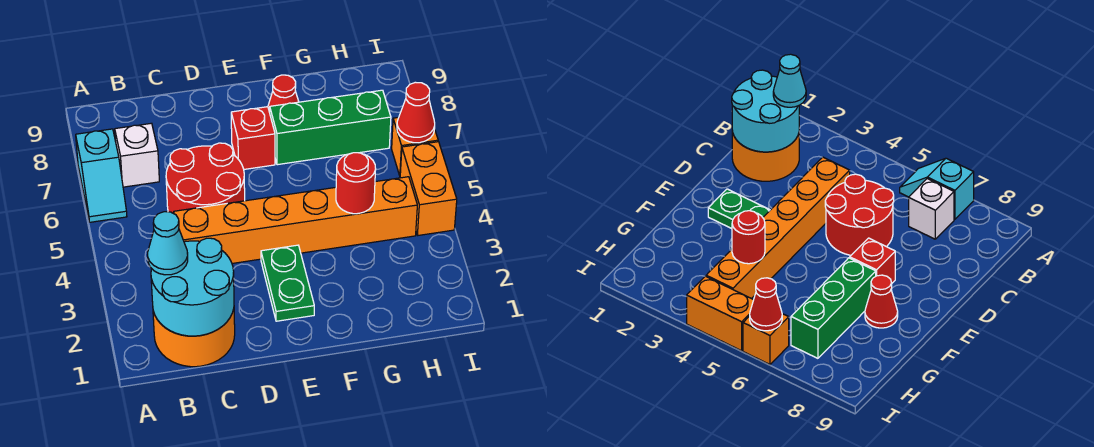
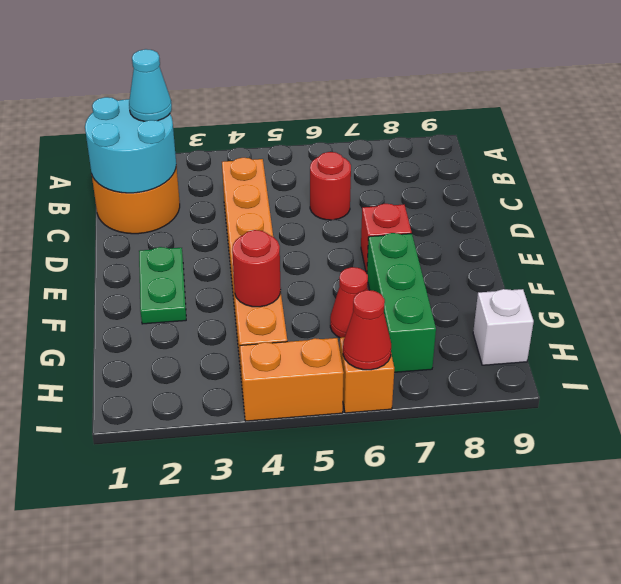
cyan slope A6:A7 level 1 top 7 -> none
white brick B7 level 1 -> white brick H9 level 1
red round brick C5:D6 level 1 -> red round brick C6 level 1
green plate E2:E3 level 1 -> green plate E2:F2 level 1
red cone F8 level 1 -> red cone G6 level 1

